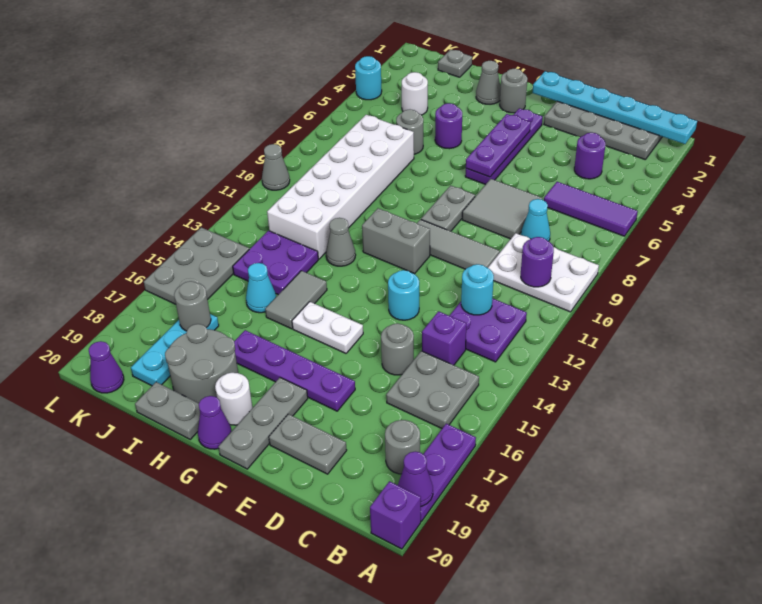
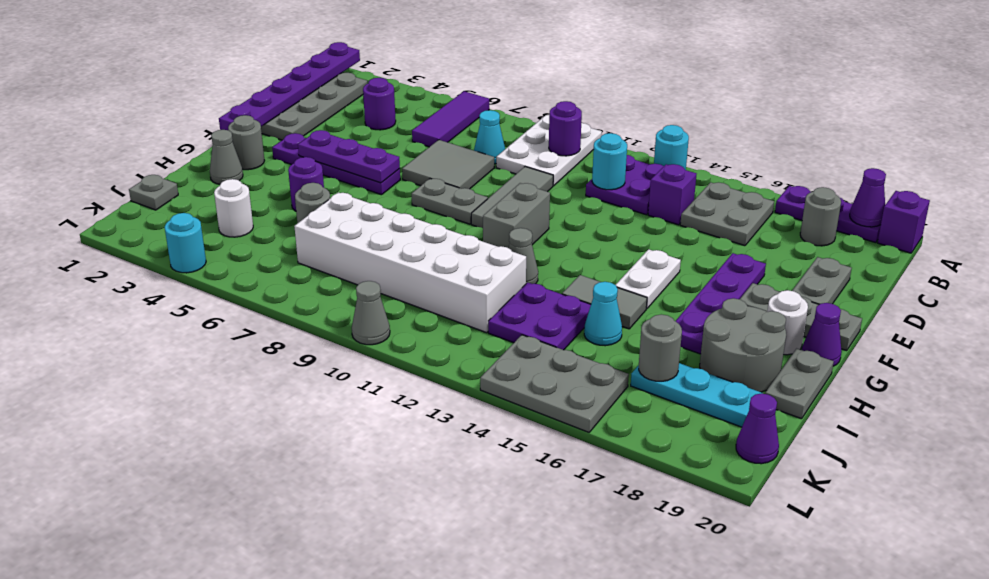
cyan plate A1:F1 level 2 -> purple plate A1:F1 level 2
grey round brick D15 level 1 -> none
cyan round brick E13 level 1 -> cyan round brick A13 level 1

